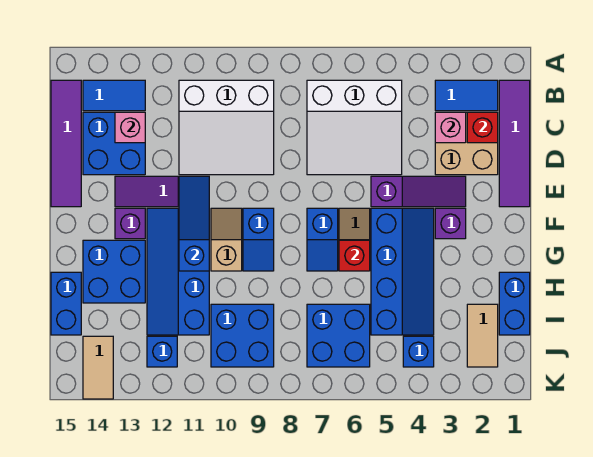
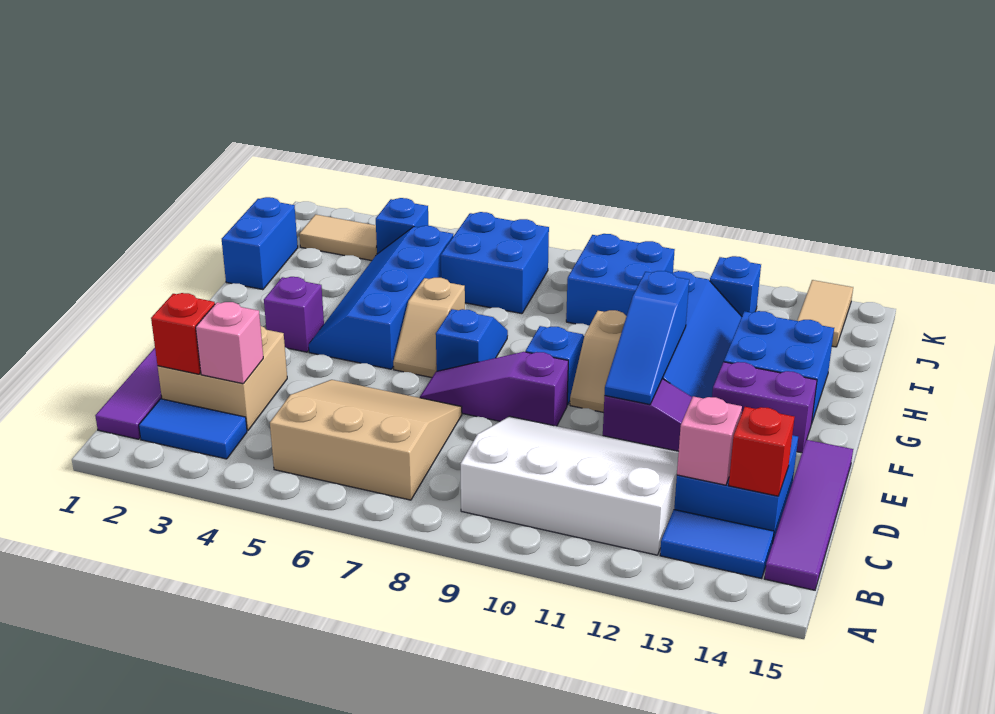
white slope B5:D7 level 1 top B -> tan slope B5:D7 level 1 top B
white slope B9:D11 level 1 top B -> white slope B9:D12 level 1 top B
purple slope E3:E5 level 1 top 5 -> purple slope E7:E9 level 1 top 9
purple brick F13 level 1 -> purple brick F13:F14 level 1
red brick G6 level 2 -> red brick C14 level 2
blue brick H15:I15 level 1 -> none
tan tile I2:J2 level 1 -> tan tile J2:J3 level 1

